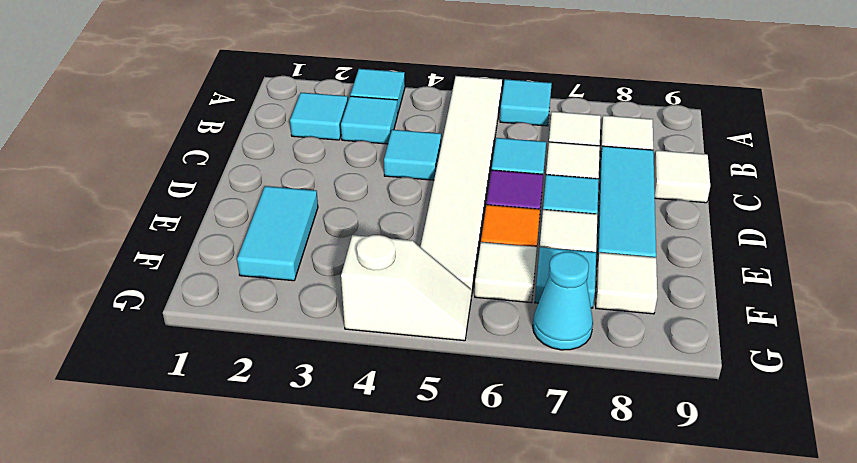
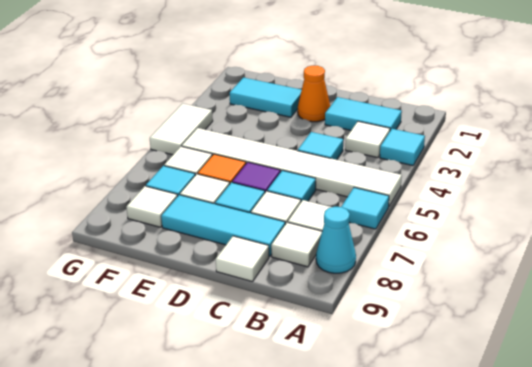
cyan tile B2 level 1 -> cyan tile B2:C2 level 1
cyan tile B3 level 1 -> white tile B3 level 1
none -> orange cone D2 level 1
white slope G4:G5 level 1 top 4 -> white tile G4:G5 level 1
cyan cone G7 level 1 -> cyan cone A8 level 1

